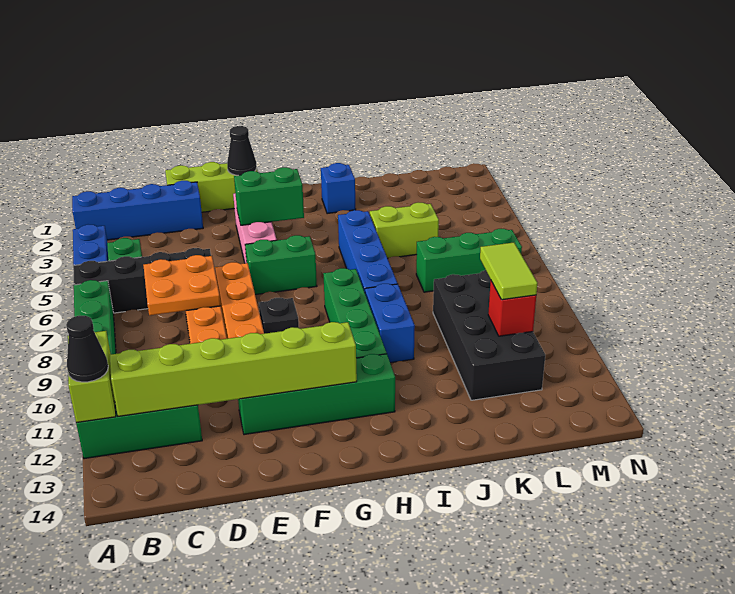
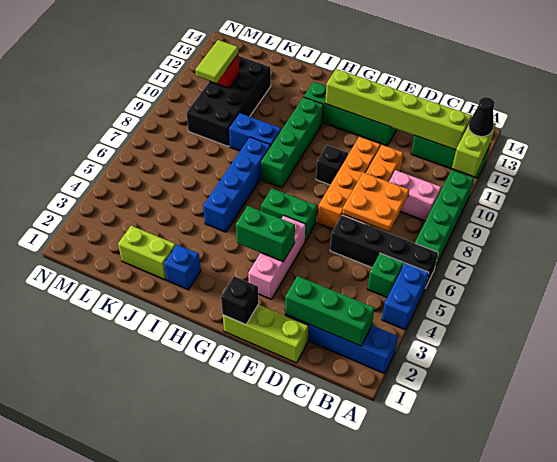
none -> pink brick B9:C9 level 1
black cone F1 level 2 -> black brick F1 level 2
blue brick I9:I10 level 1 -> blue brick I9:J9 level 1
lime brick J5:K5 level 1 -> lime brick J2:K2 level 1
green brick K7:M7 level 1 -> green brick B2:D2 level 2

